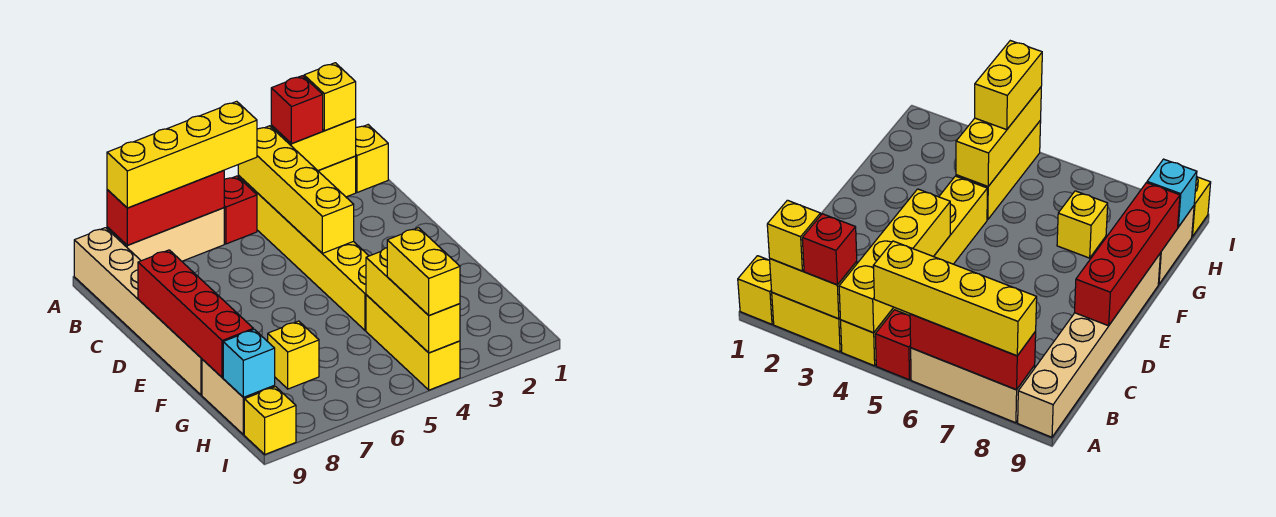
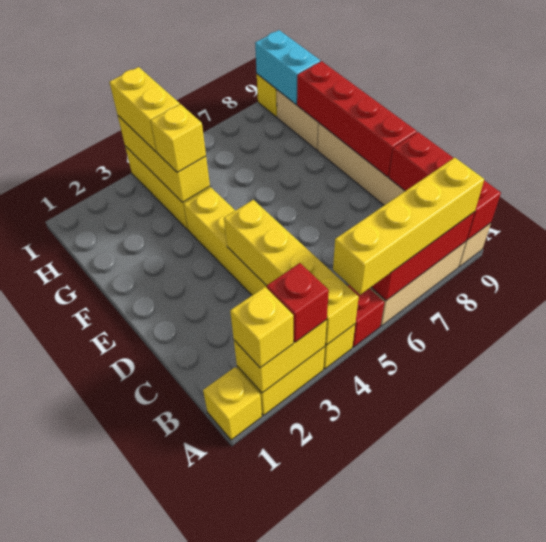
none -> red brick A9:C9 level 2
yellow brick G7 level 1 -> yellow brick G4 level 3
cyan brick H9 level 2 -> cyan brick H9:I9 level 2

